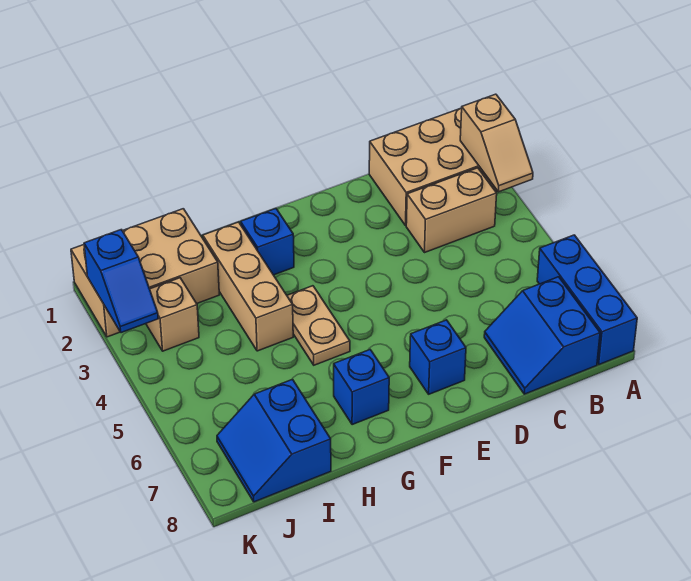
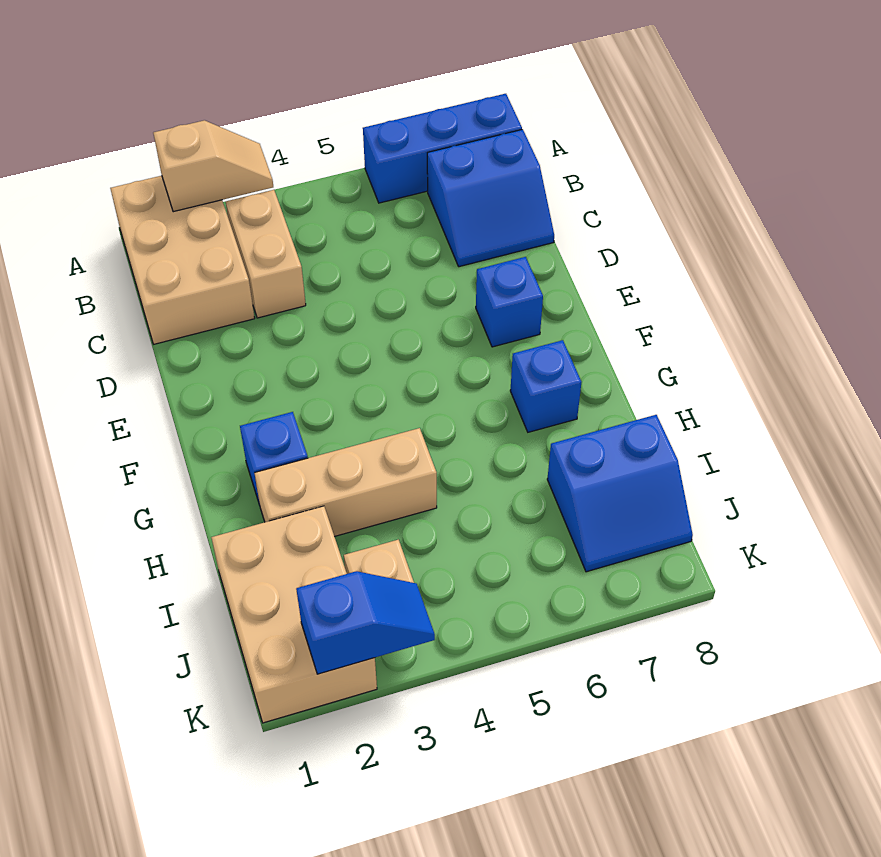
tan plate G4:G5 level 1 -> none

